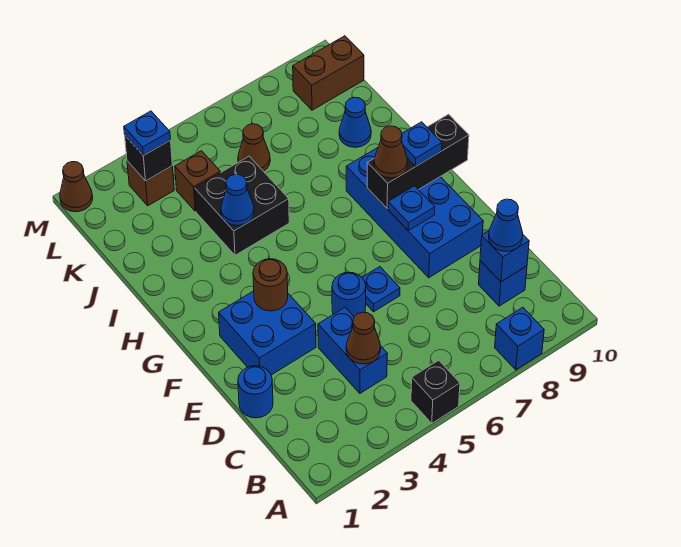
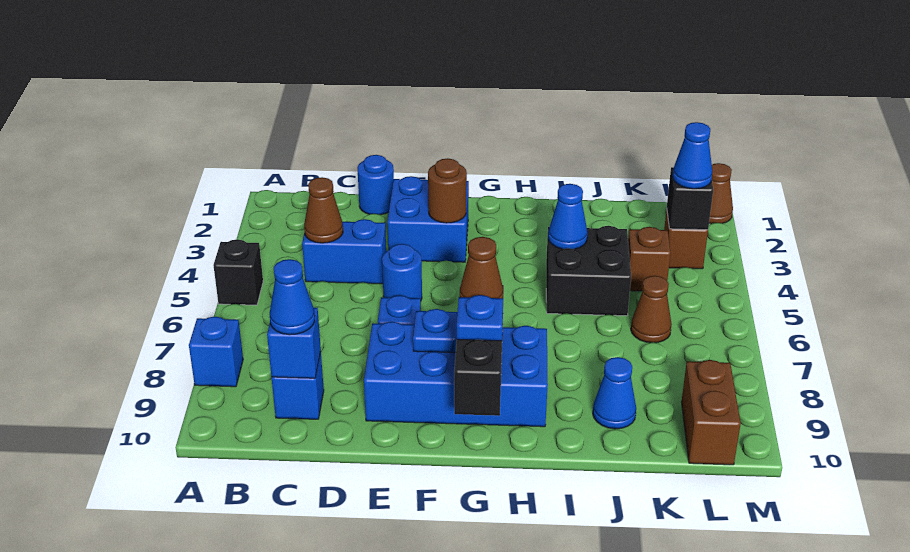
blue plate L3 level 3 -> blue cone L3 level 3

